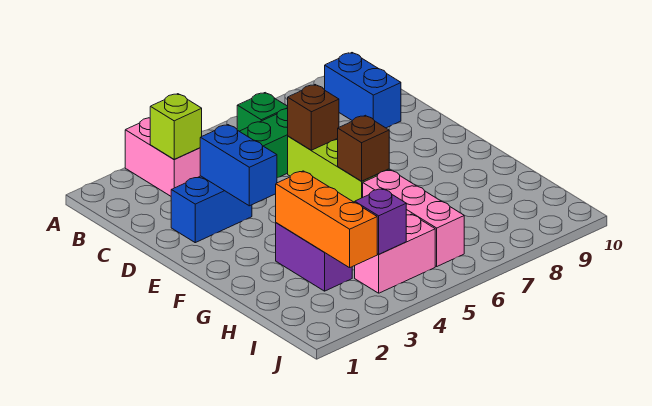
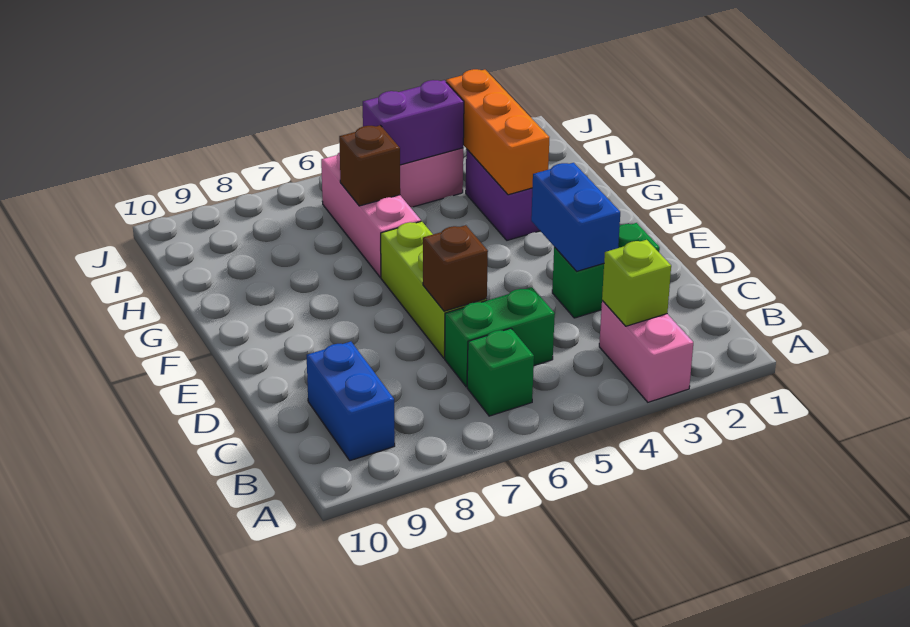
blue brick D2:D3 level 1 -> green brick D2:D3 level 1
brown brick F6 level 2 -> brown brick H6 level 2
purple brick I4 level 2 -> purple brick I4:I5 level 2

